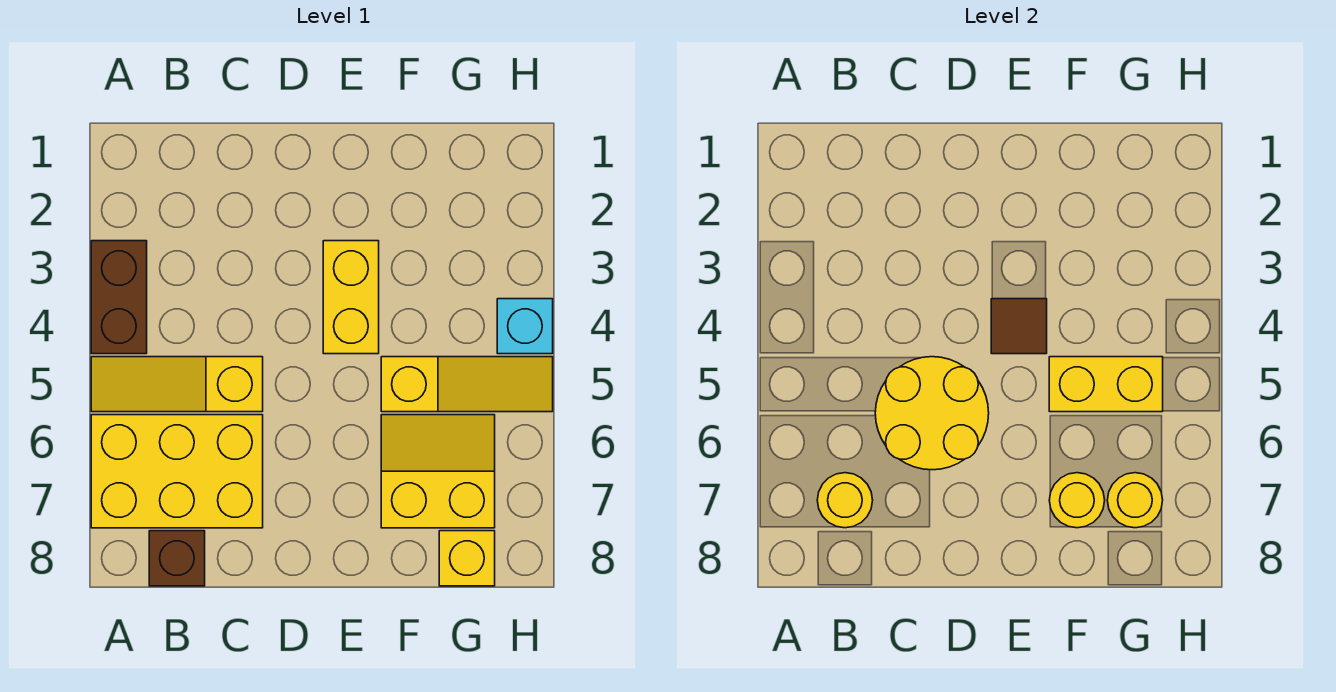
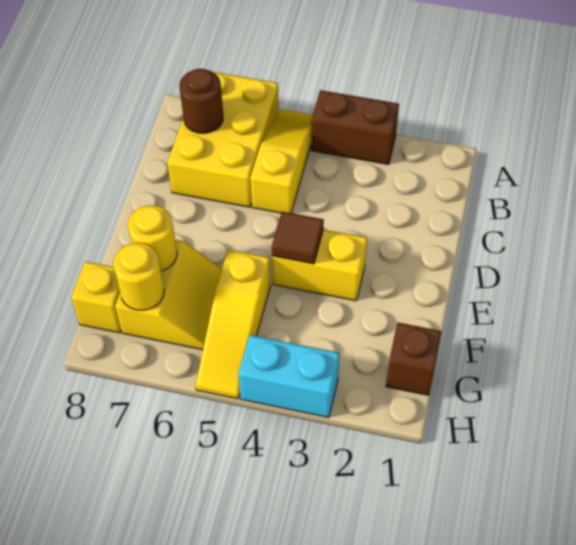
yellow round brick B7 level 2 -> brown round brick B7 level 2
brown brick B8 level 1 -> brown brick G1 level 1
yellow round brick C5:D6 level 2 -> none
yellow brick F5:G5 level 2 -> none
cyan brick H4 level 1 -> cyan brick H3:H4 level 1

